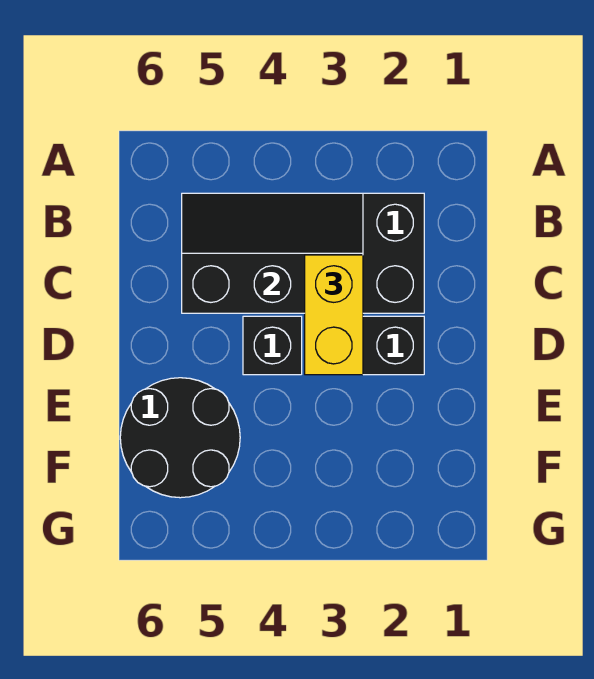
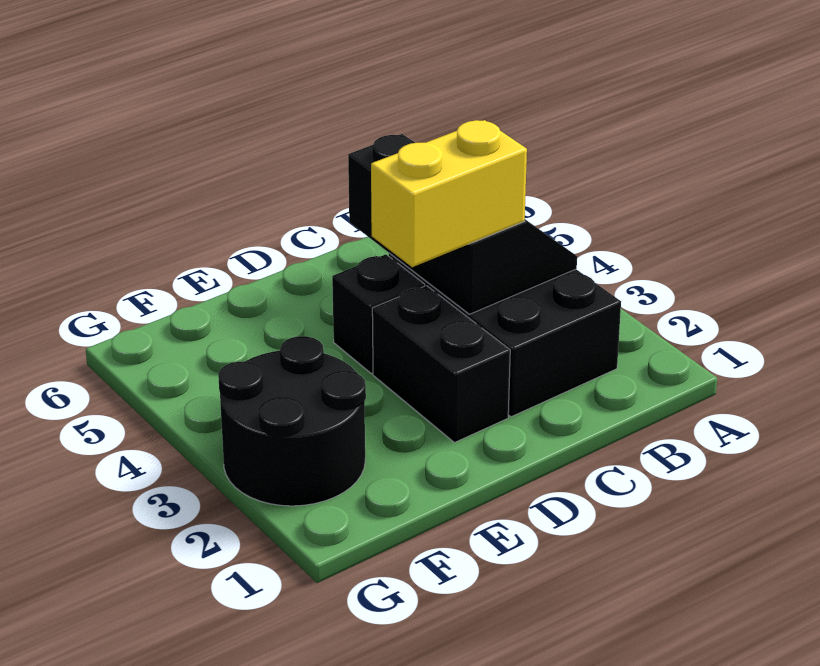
black round brick E5:F6 level 1 -> black round brick F2:G3 level 1

